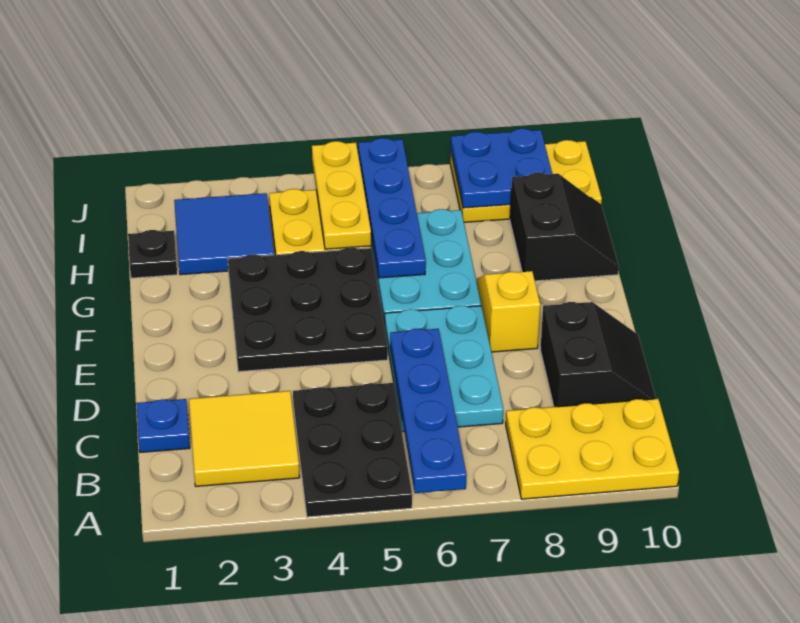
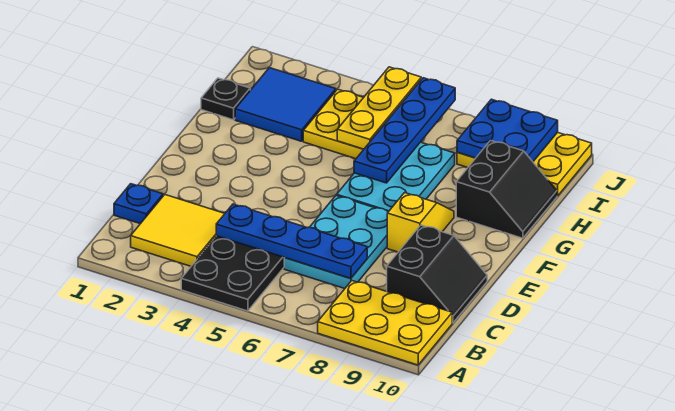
blue plate A6:D6 level 2 -> blue plate C4:C7 level 2
black plate E3:G5 level 1 -> none

